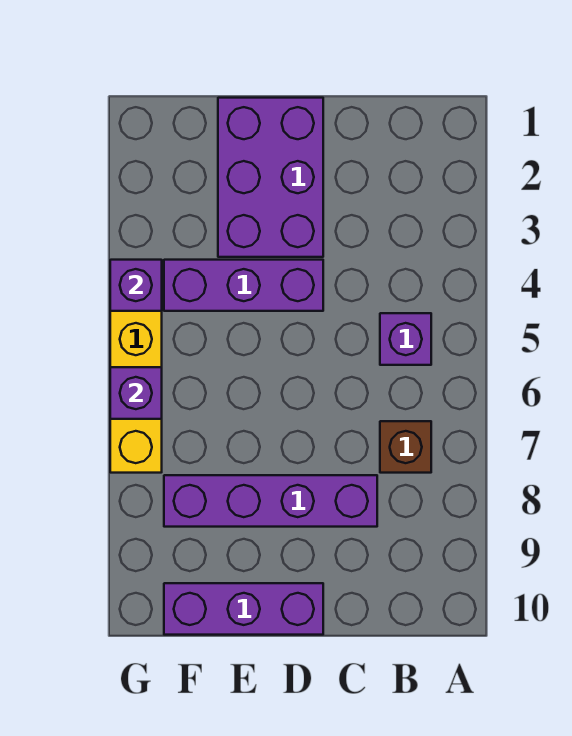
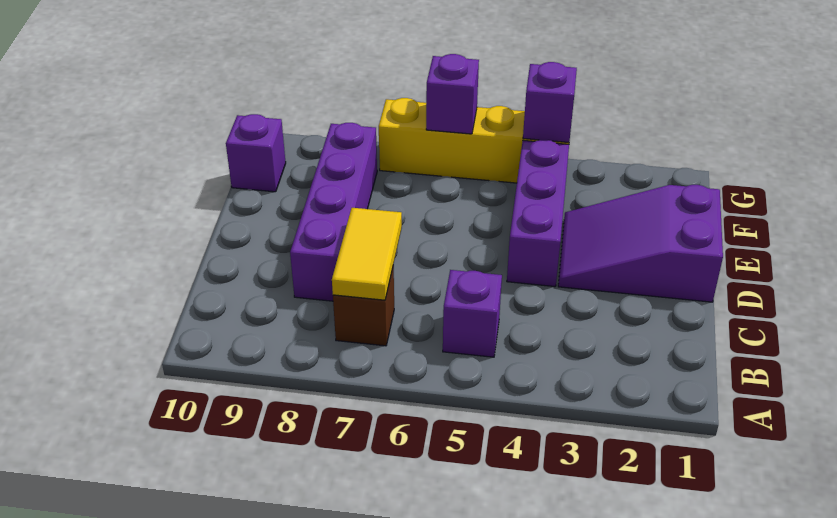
none -> yellow tile B7:C7 level 2
purple brick D1:E3 level 1 -> purple slope D1:E3 level 1 top 1
purple brick D10:F10 level 1 -> purple brick F10 level 1

